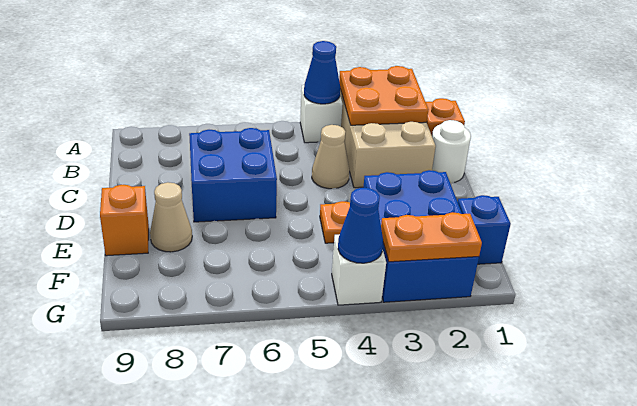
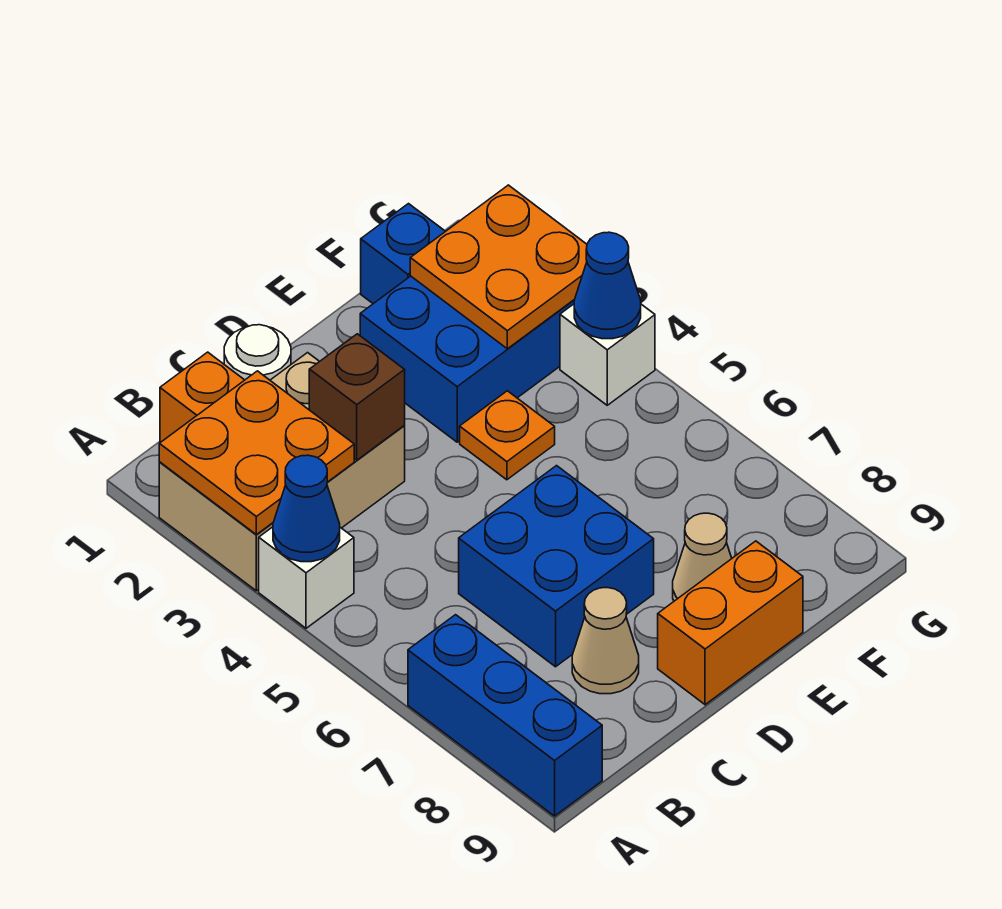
none -> blue brick A7:A9 level 1
none -> brown brick C3 level 2
tan cone C4 level 1 -> tan cone C8 level 1
orange brick E9 level 1 -> orange brick D9:E9 level 1
orange plate G2:G3 level 2 -> orange plate F2:G3 level 2

